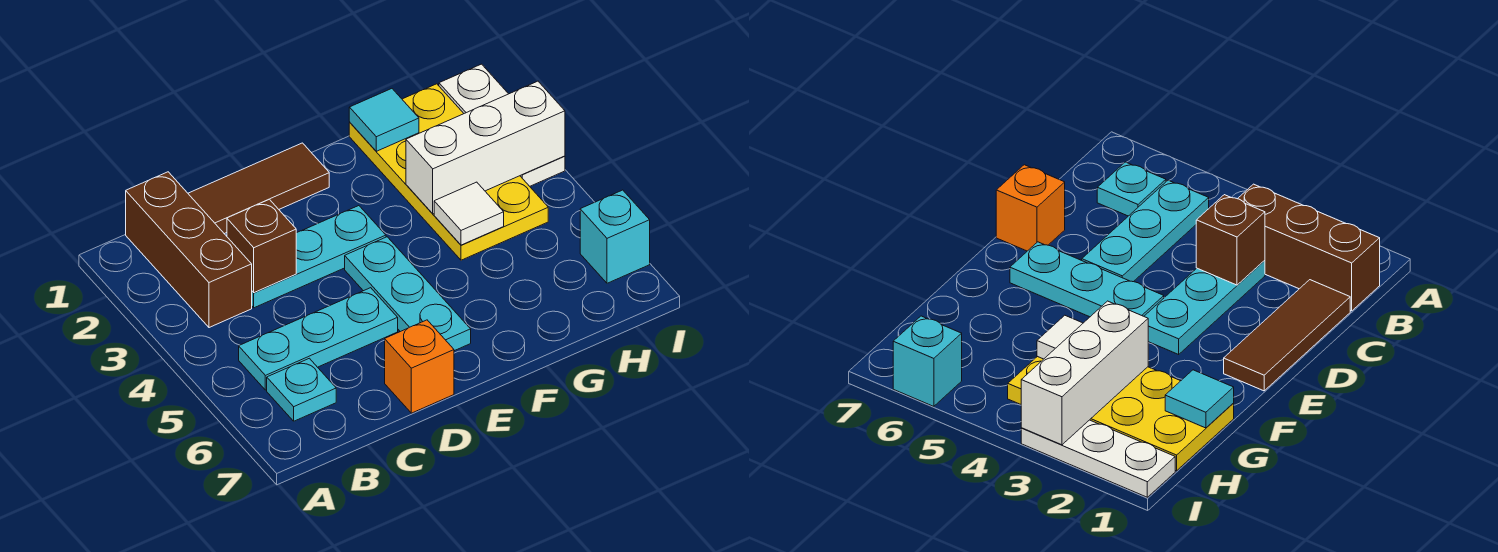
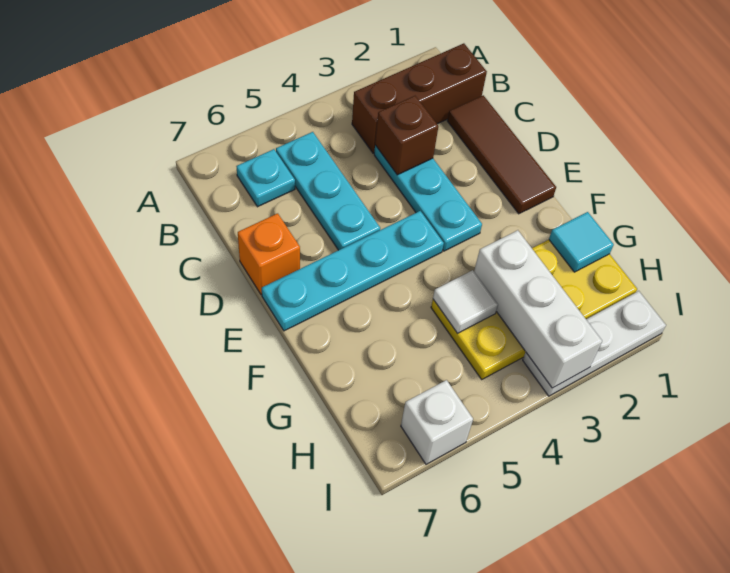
cyan plate E4:E6 level 1 -> cyan plate E4:E7 level 1
cyan brick I6 level 1 -> white brick I6 level 1

